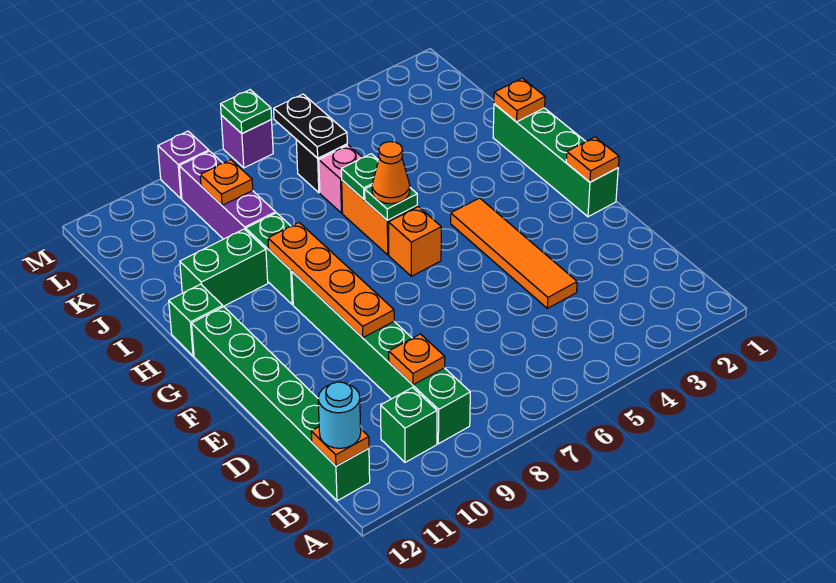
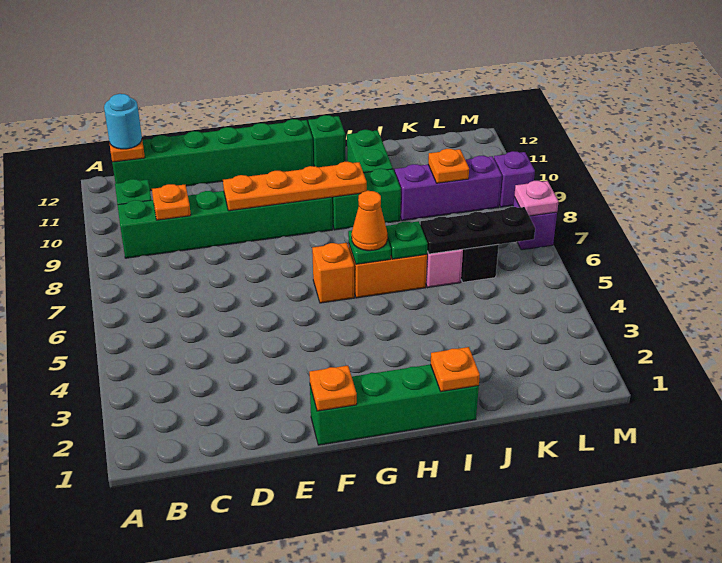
orange tile D4:G4 level 1 -> none
black plate K6:L6 level 2 -> black plate J6:L6 level 2
green plate M7 level 2 -> pink plate M7 level 2

